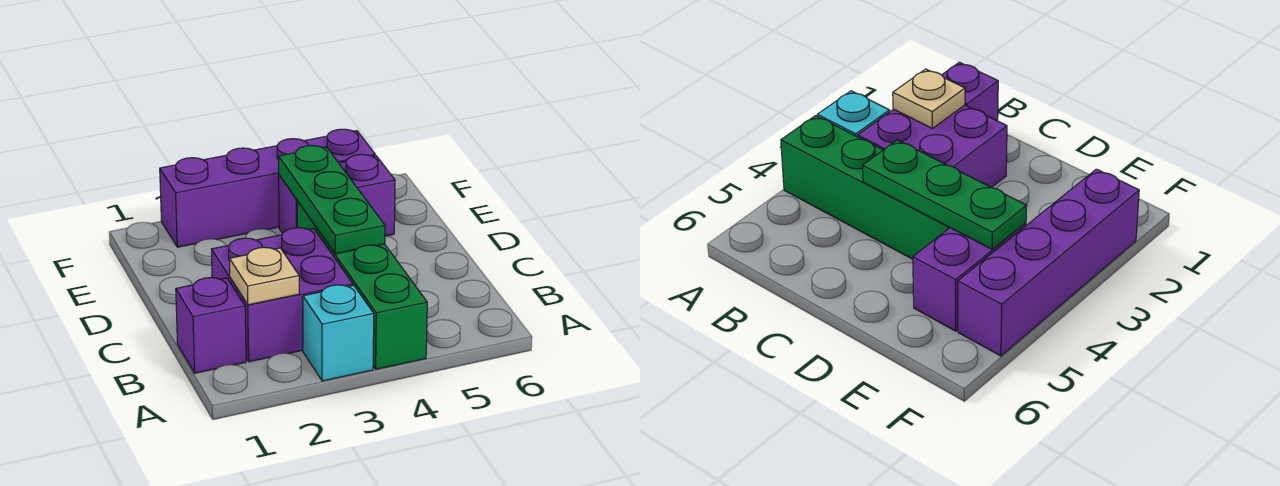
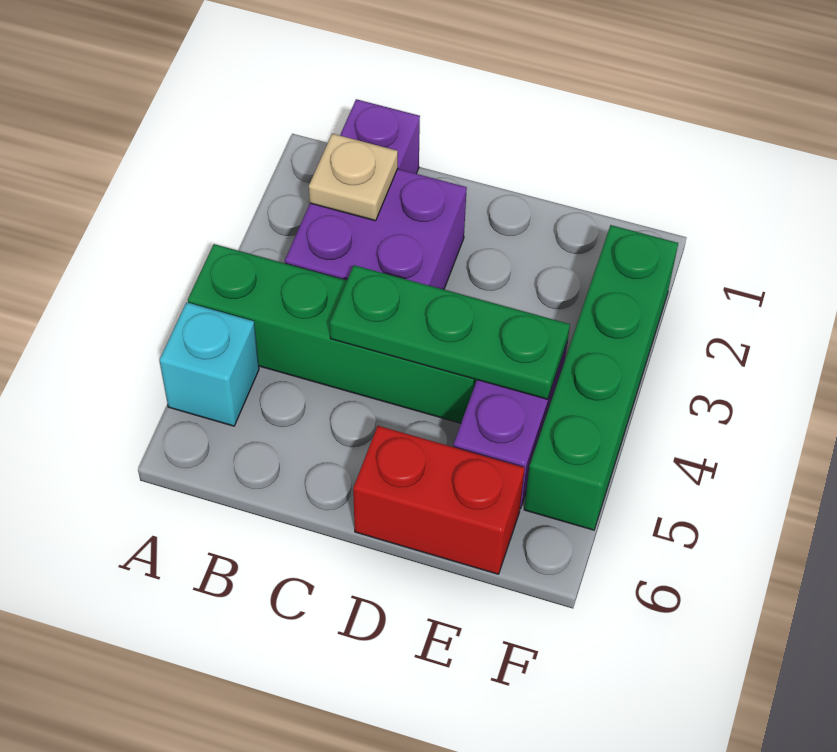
cyan brick A3 level 1 -> cyan brick A5 level 1
none -> red brick D6:E6 level 1
purple brick F2:F5 level 1 -> green brick F2:F5 level 1

